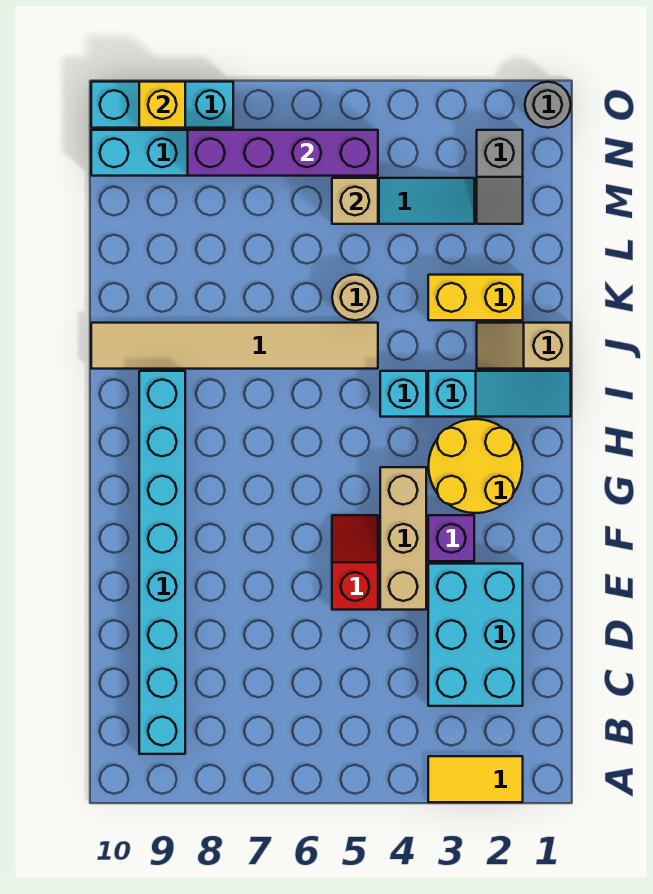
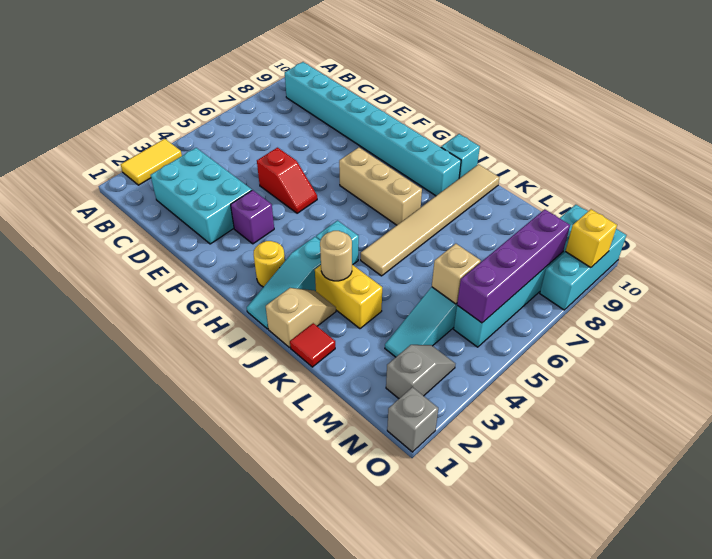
tan brick E4:G4 level 1 -> tan brick G7:I7 level 1
yellow round brick G2:H3 level 1 -> yellow round brick H2 level 1
none -> cyan brick I10 level 1
none -> red tile K1 level 1
yellow brick K2:K3 level 1 -> yellow brick J3:K3 level 1
tan round brick K5 level 1 -> tan round brick J3 level 2
grey slope M2:N2 level 1 top N -> grey slope N2:N3 level 1 top 2
grey round brick O1 level 1 -> grey brick O1 level 1

